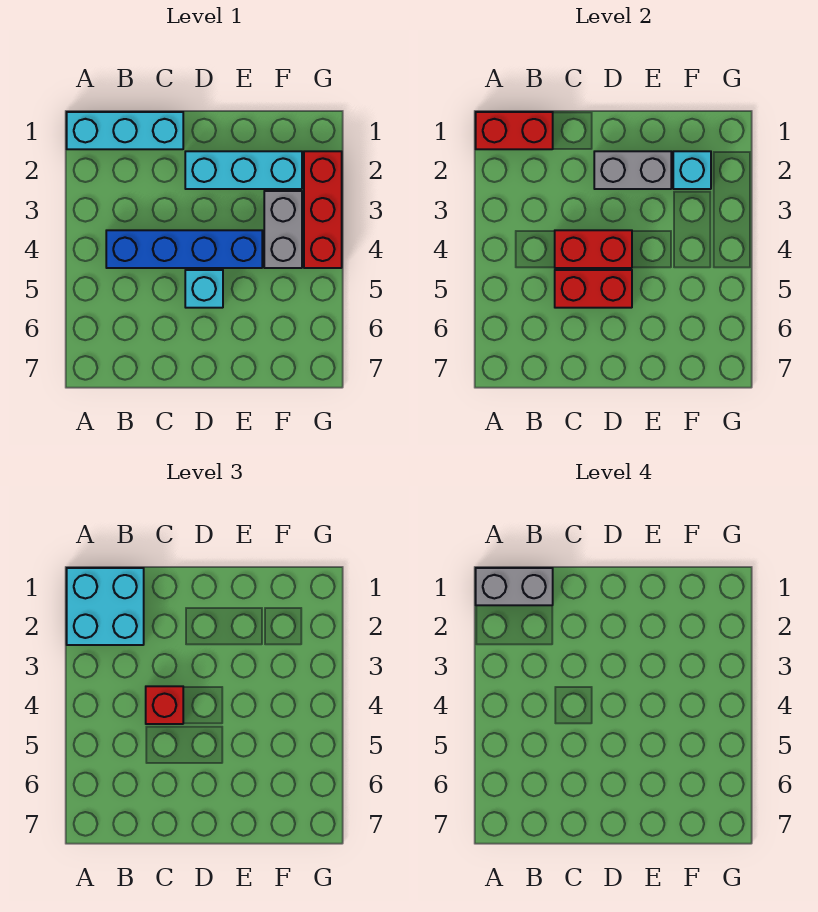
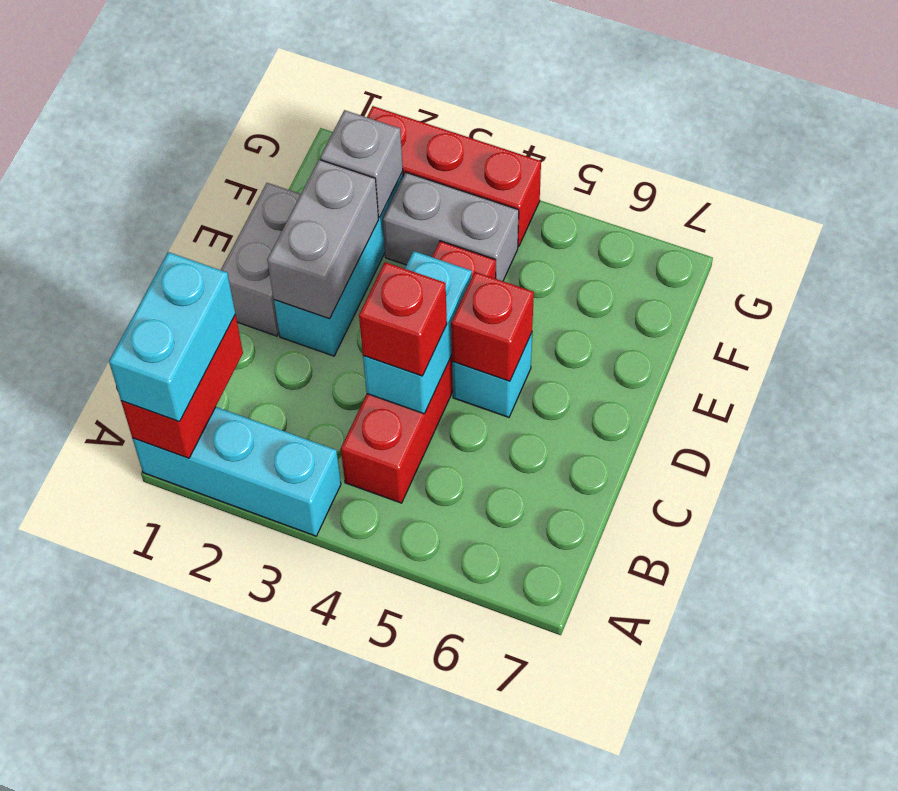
cyan brick A1:C1 level 1 -> cyan brick A1:A3 level 1
cyan brick A1:B2 level 3 -> cyan brick A1:B1 level 3
grey brick A1:B1 level 4 -> grey brick D1:E1 level 1
blue brick B4:E4 level 1 -> red brick B4:E4 level 1
red brick C4:D4 level 2 -> cyan brick C4:D4 level 2
red brick C5:D5 level 2 -> red brick D5 level 2
cyan brick F2 level 2 -> grey brick F2 level 2

